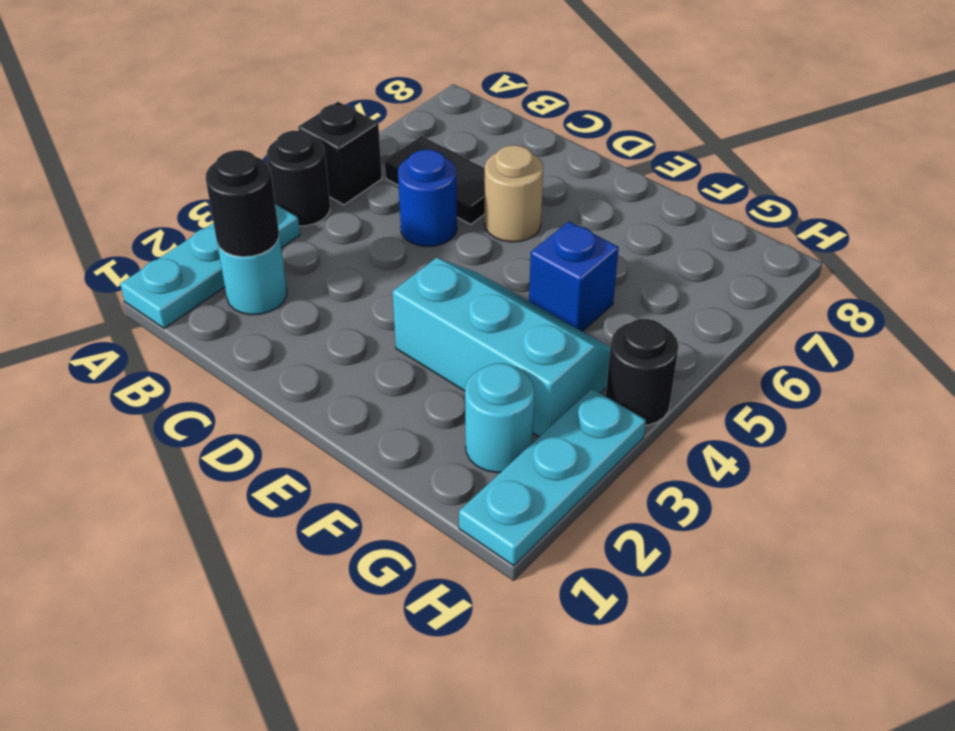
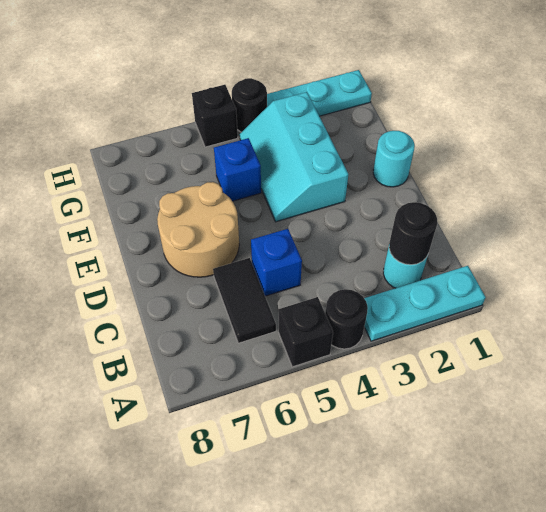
blue round brick C5 level 1 -> blue brick C5 level 1
tan round brick D6 level 1 -> tan round brick D6:E7 level 1
cyan round brick G2 level 1 -> cyan round brick E1 level 1
none -> black brick H5 level 1

